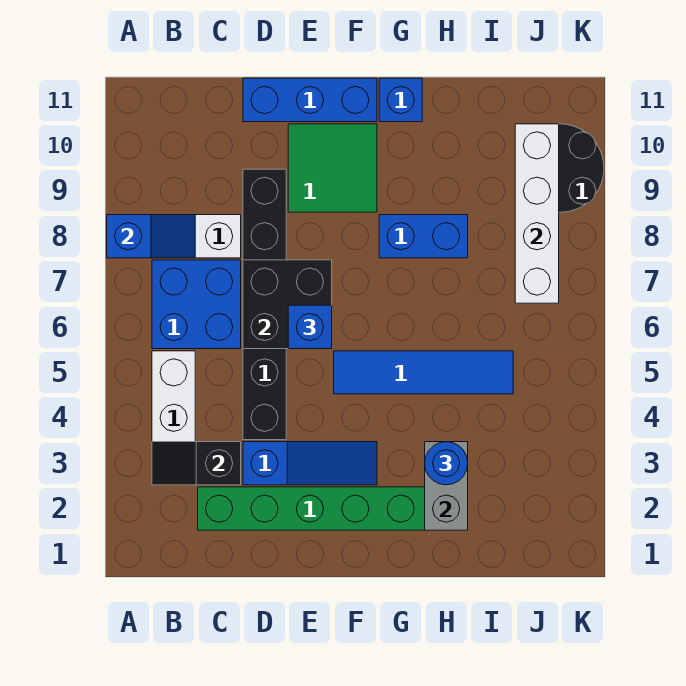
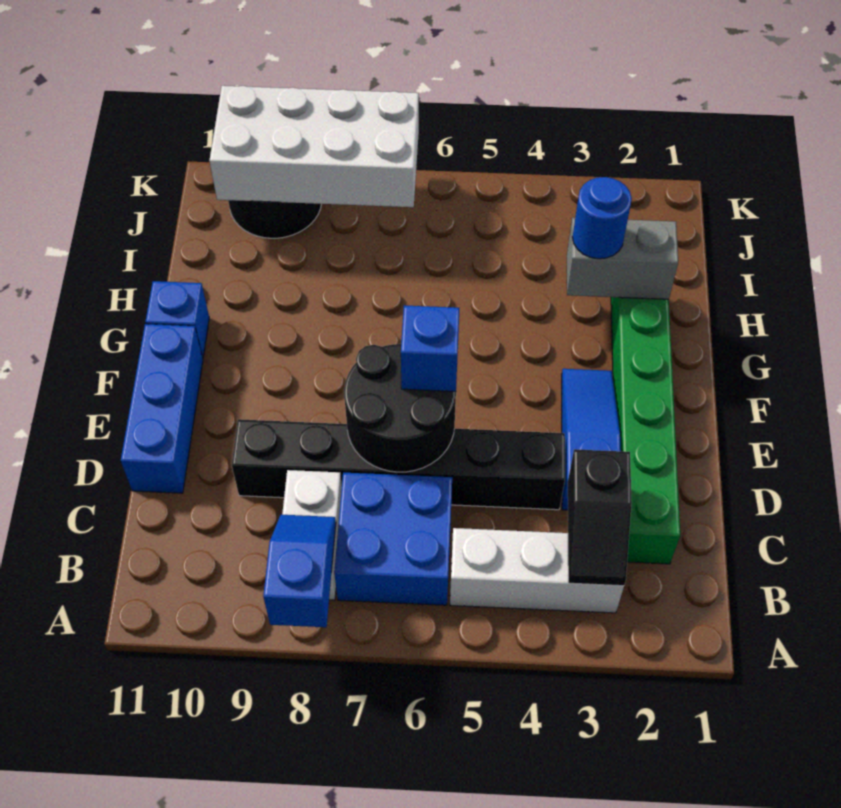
black brick D6:E7 level 2 -> black round brick D6:E7 level 2
green tile E9:F10 level 1 -> none
blue tile F5:I5 level 1 -> none
blue brick G8:H8 level 1 -> none
white brick J7:J10 level 2 -> white brick J7:K10 level 2

